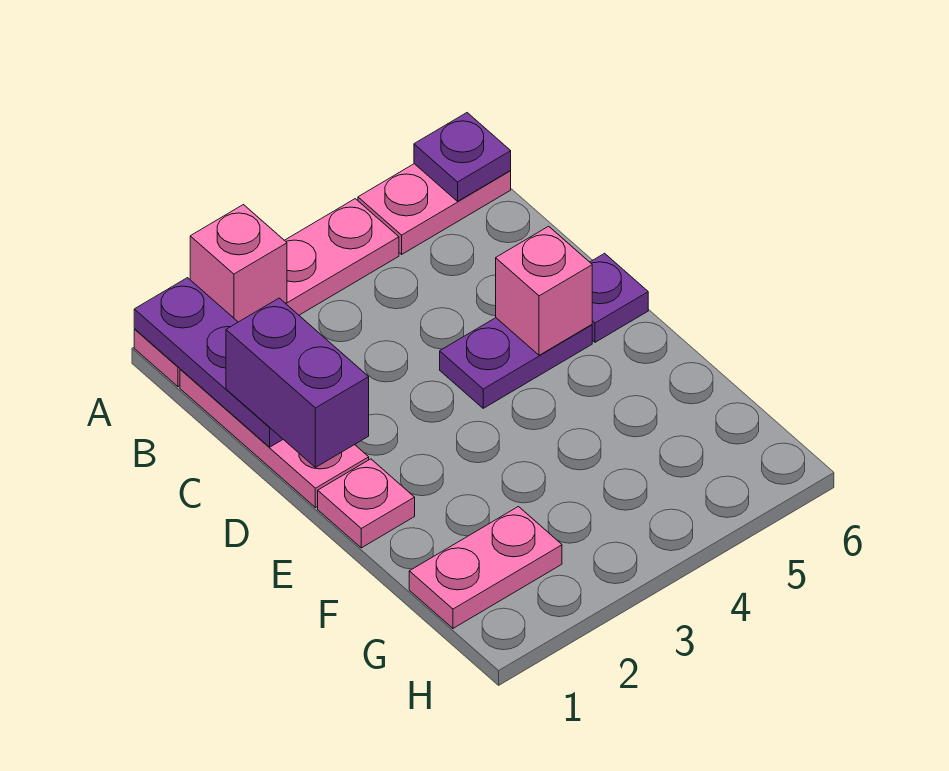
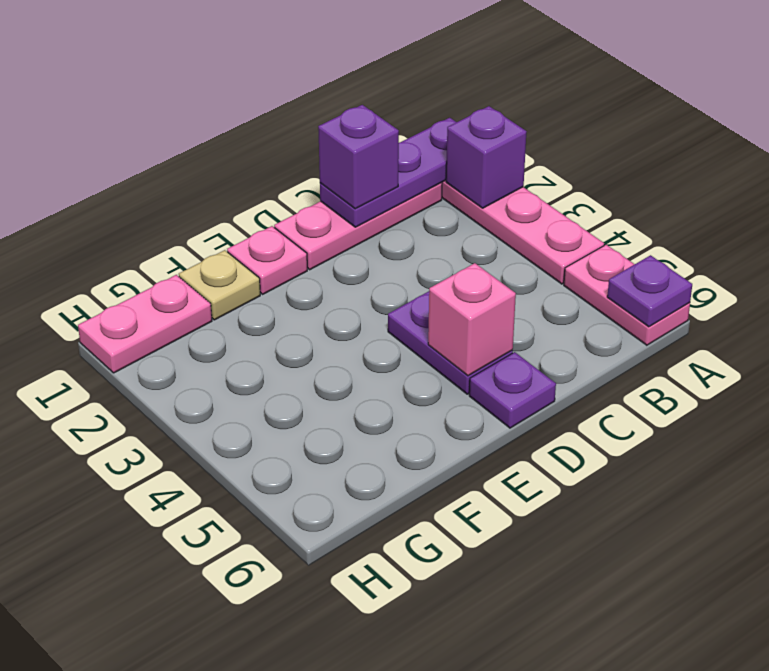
pink brick A2 level 2 -> purple brick A2 level 2
purple brick C1:D1 level 3 -> purple brick C1 level 3
none -> tan plate F1 level 1
pink plate G1:G2 level 1 -> pink plate G1:H1 level 1

